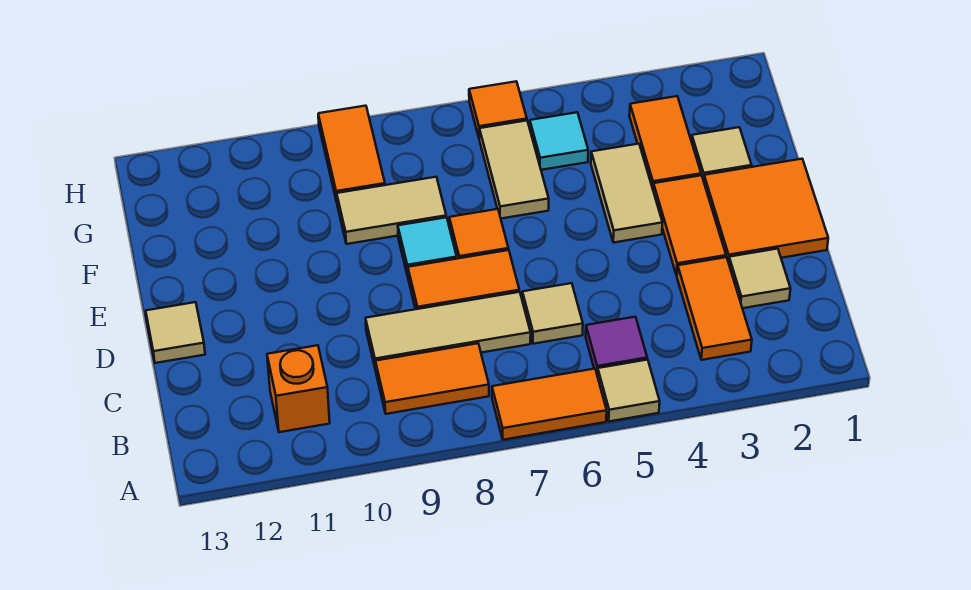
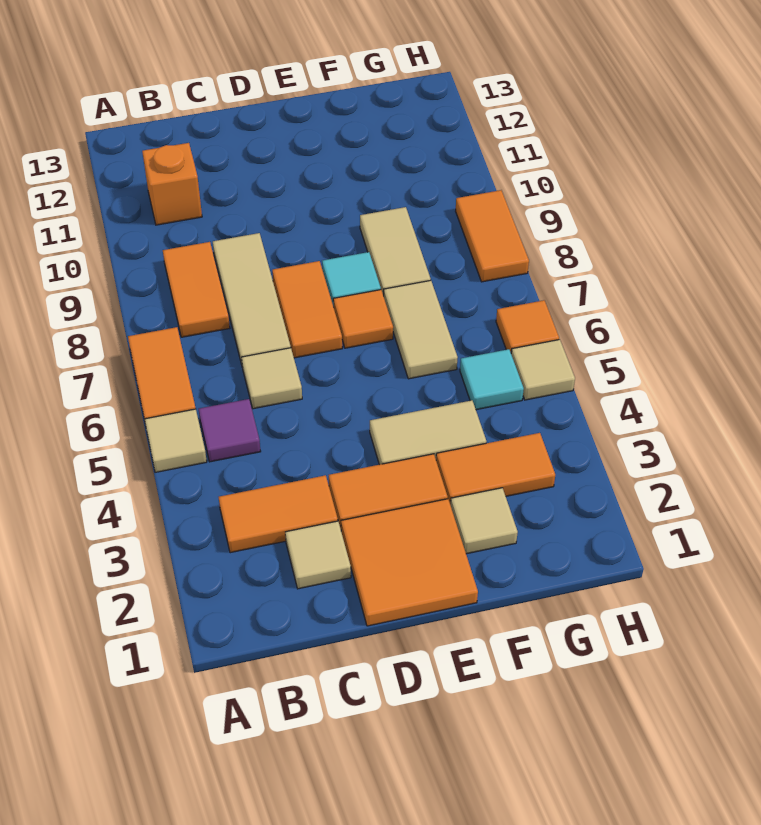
tan tile D13 level 1 -> tan tile H5 level 1
tan tile F6:G6 level 1 -> tan tile F6:F7 level 1
orange tile G9:H9 level 1 -> orange tile H8:H9 level 1

